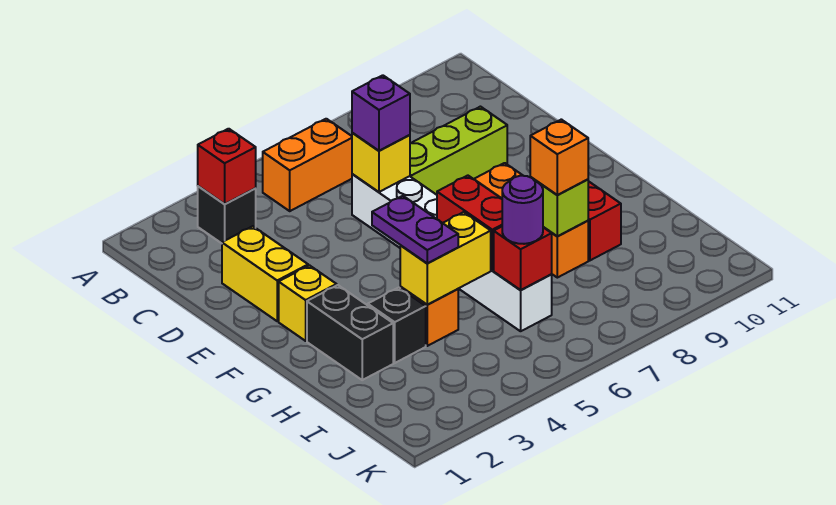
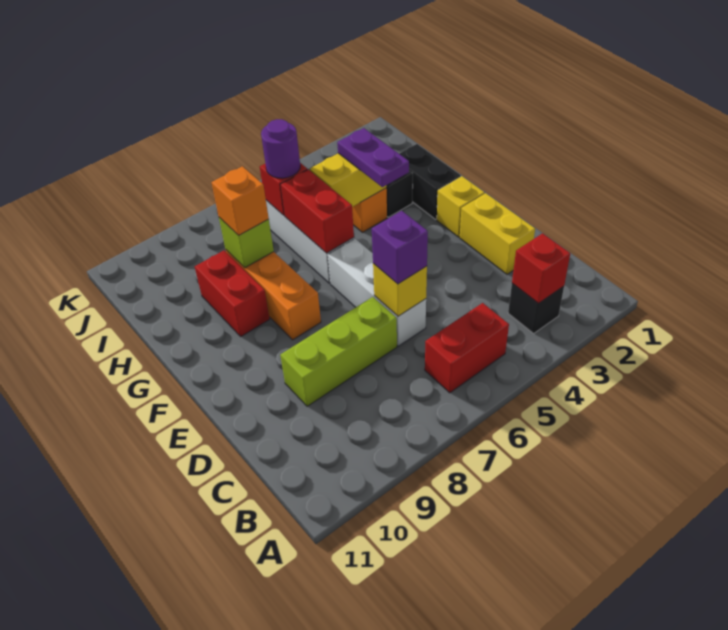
orange brick B5:B6 level 1 -> red brick B5:B6 level 1

